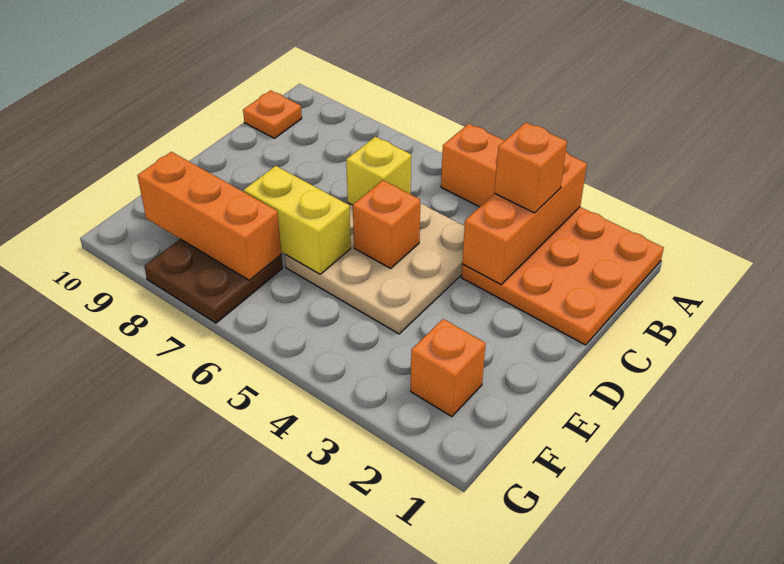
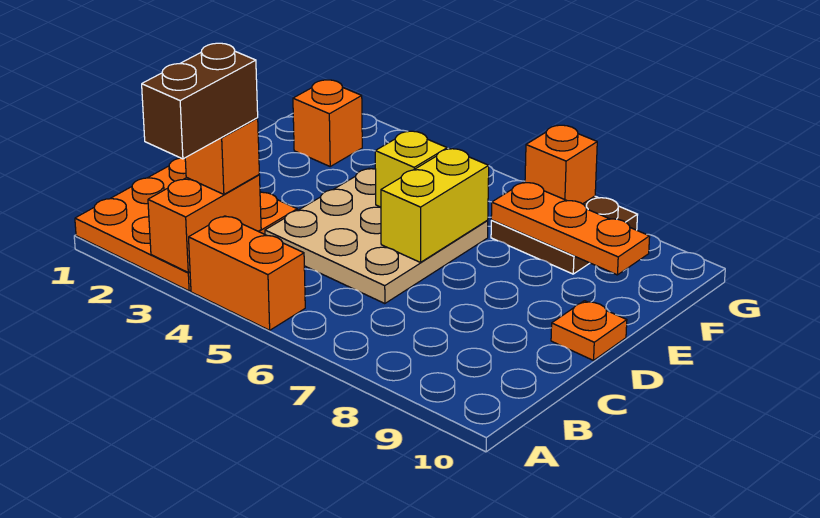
orange brick A3:C3 level 2 -> orange brick A3:B3 level 2
none -> brown brick A3:B3 level 4
orange plate B10 level 1 -> orange plate D10 level 1
yellow brick C6 level 2 -> yellow brick E5 level 2
orange brick D5 level 2 -> orange brick G7 level 2
yellow brick E6:E7 level 2 -> yellow brick D6:E6 level 2
orange brick F7:F9 level 2 -> orange plate F7:F9 level 2

